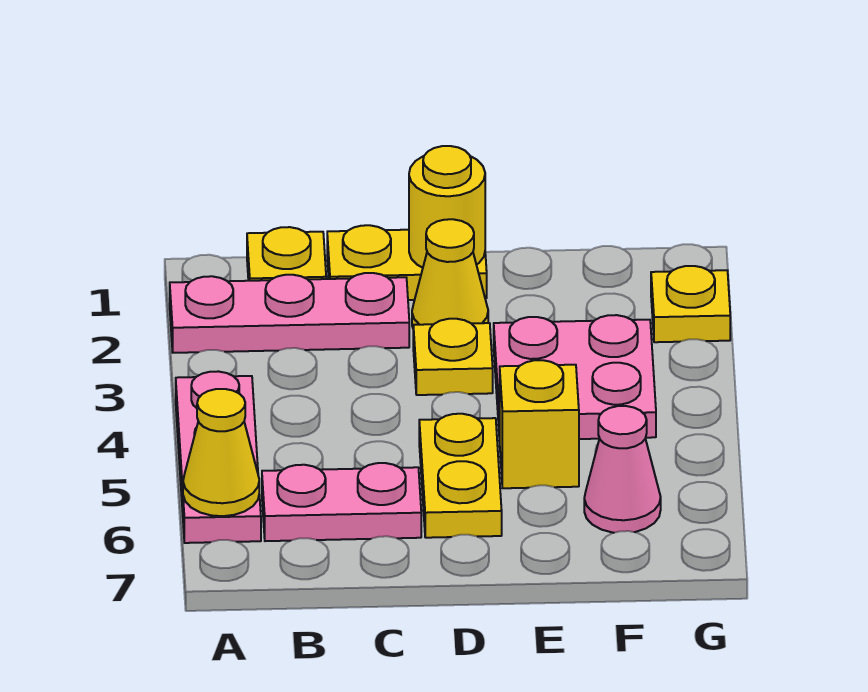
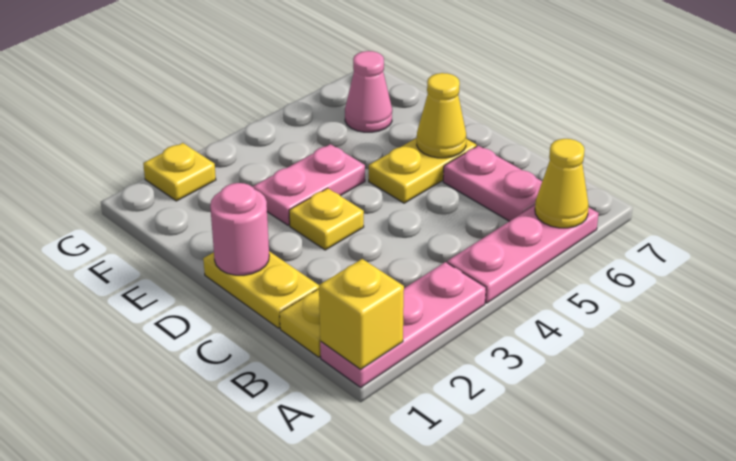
pink plate A2:C2 level 1 -> pink plate A1:A3 level 1
yellow round brick D1 level 2 -> pink round brick D1 level 2
yellow cone D2 level 1 -> yellow cone D6 level 2
pink plate E3:F4 level 1 -> pink plate E3:E4 level 1
yellow brick E5 level 1 -> yellow brick A1 level 2

